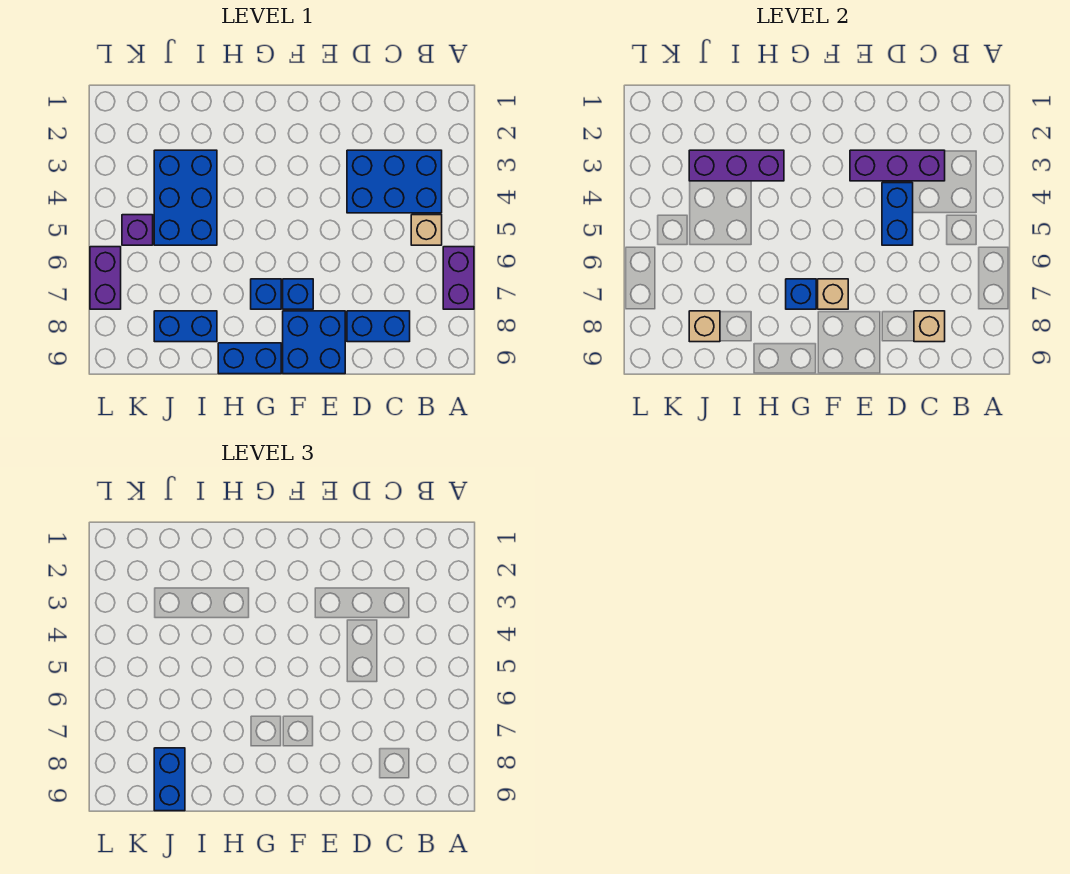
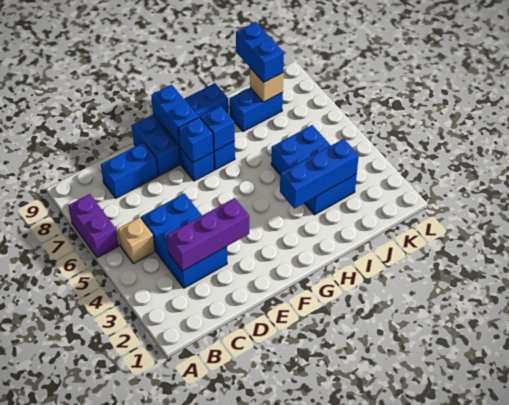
blue brick B3:D4 level 1 -> blue brick C3:D5 level 1
tan brick C8 level 2 -> none
blue brick D4:D5 level 2 -> blue brick F8:F9 level 2
tan brick F7 level 2 -> blue brick F7 level 2
purple brick H3:J3 level 2 -> blue brick H3:J3 level 2
purple brick K5 level 1 -> none
purple brick L6:L7 level 1 -> none

